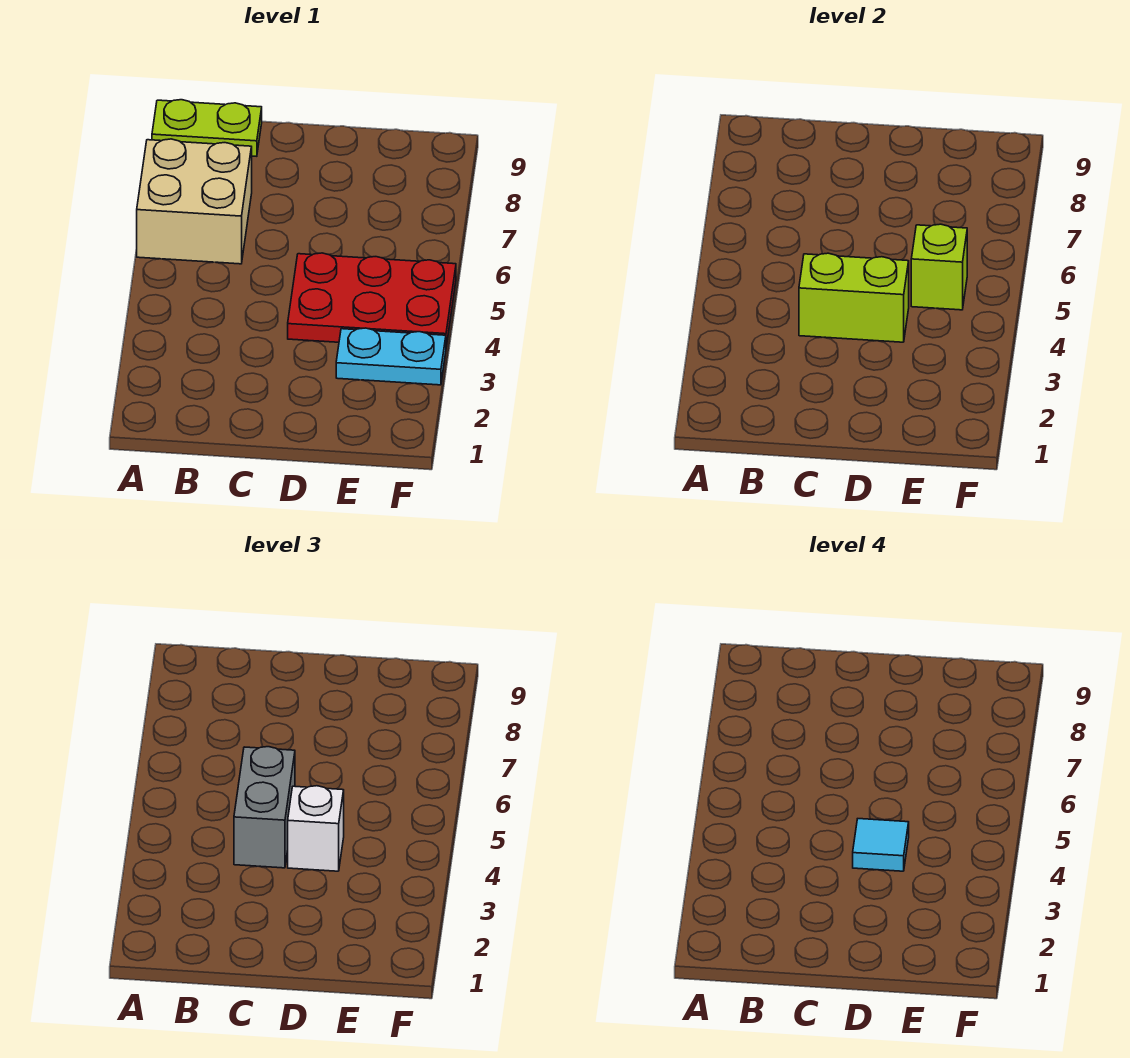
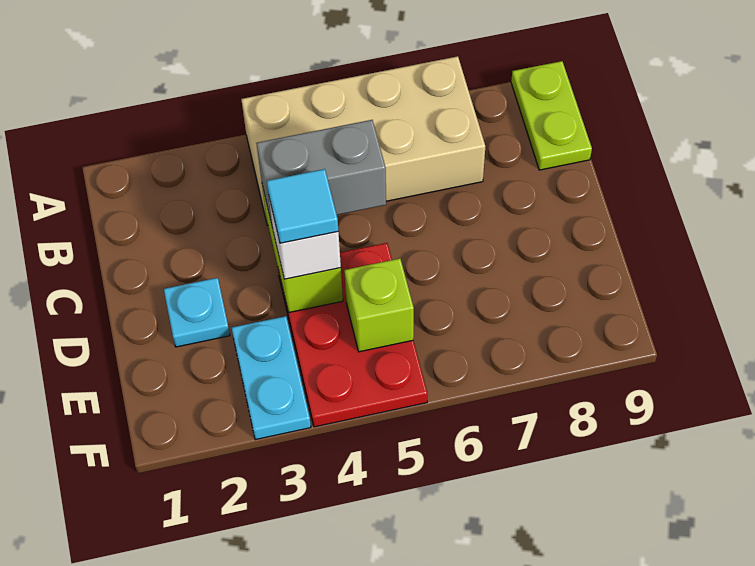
tan brick A6:B7 level 1 -> tan brick A4:B7 level 1
none -> cyan plate D2 level 1

